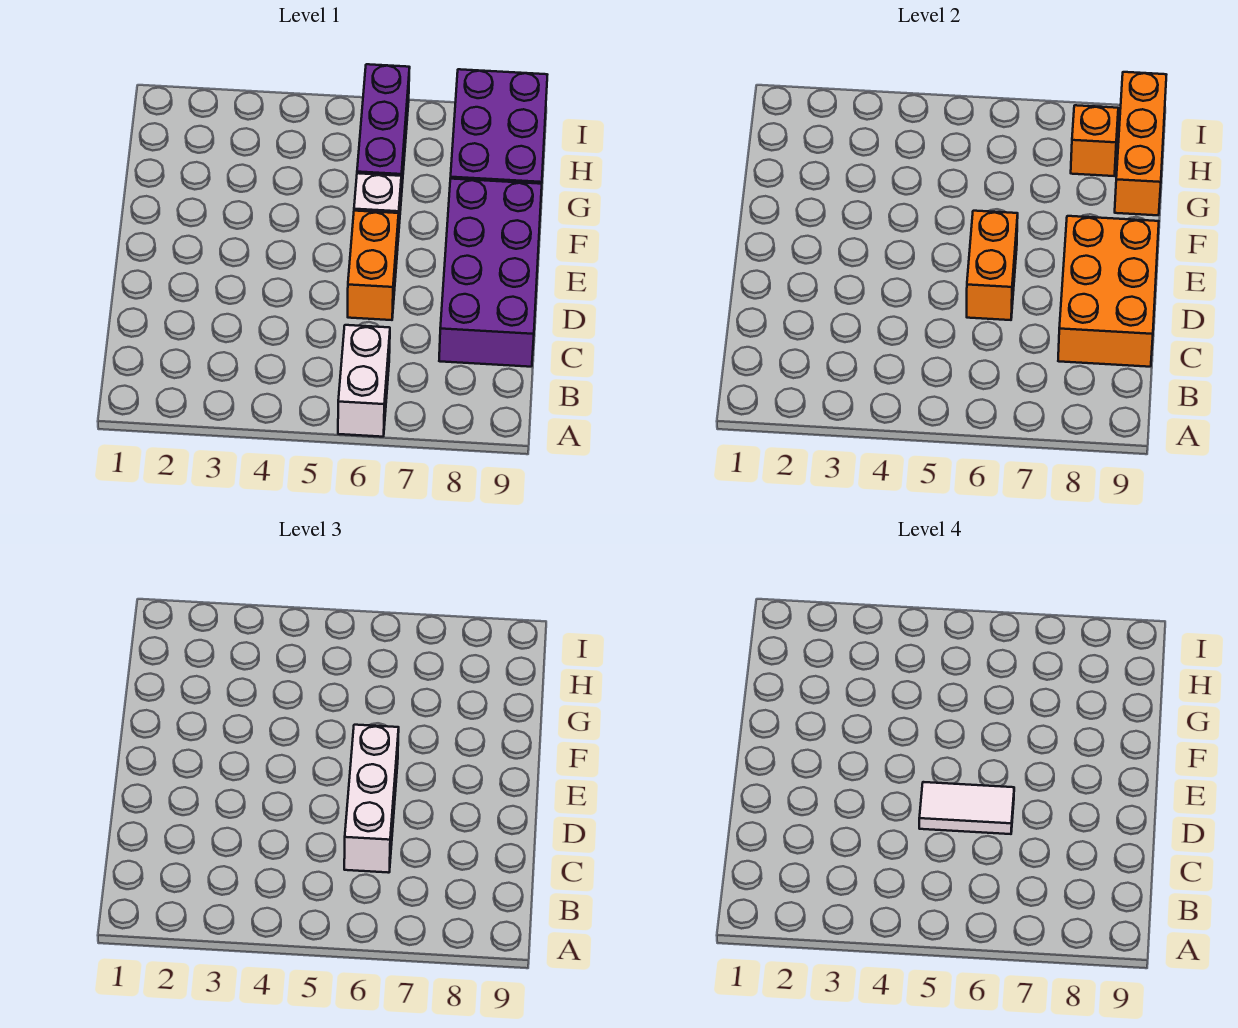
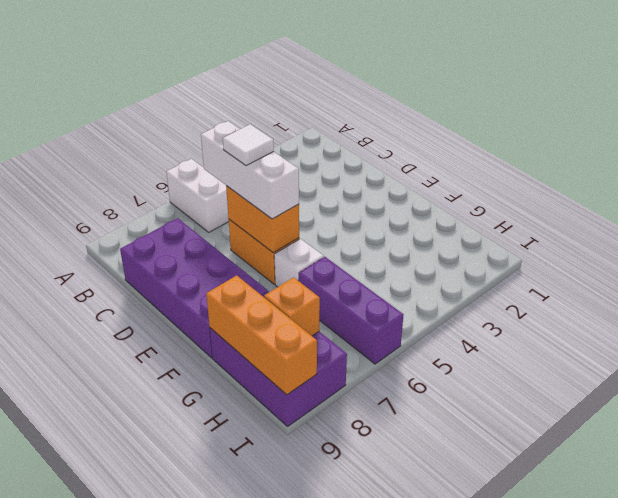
orange brick C8:E9 level 2 -> none
white tile D5:D6 level 4 -> white tile D6 level 4

